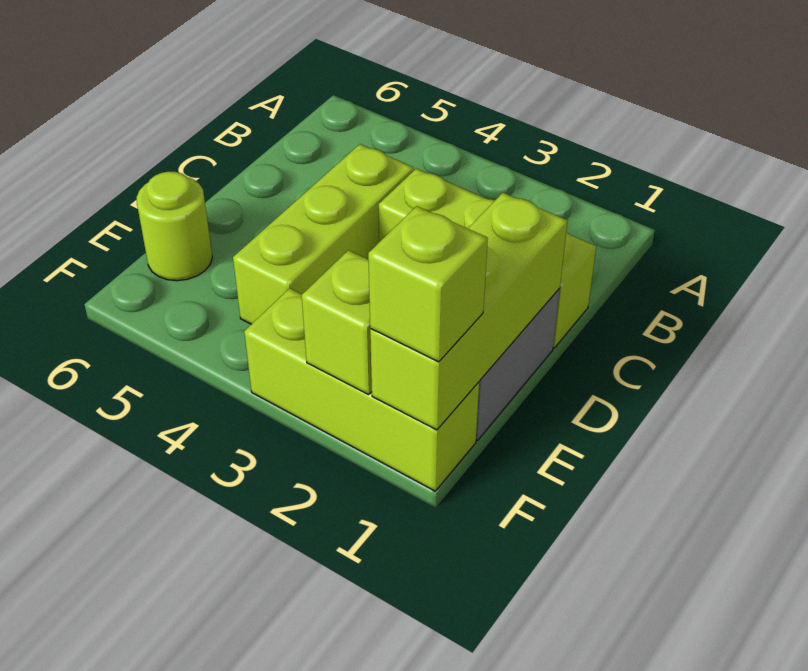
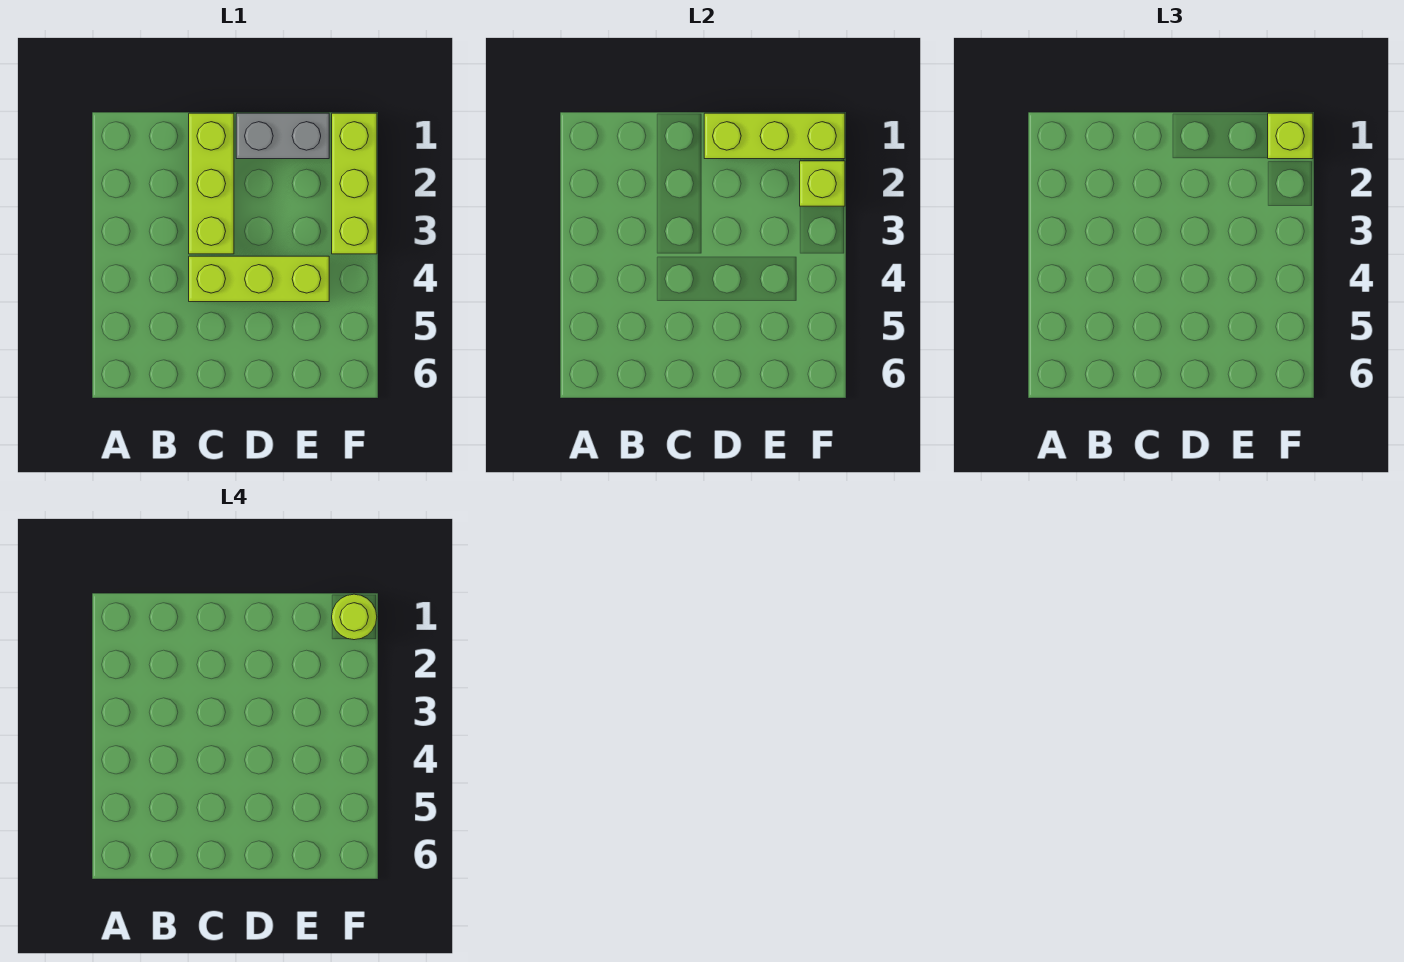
lime round brick E6 level 1 -> lime round brick F1 level 4

